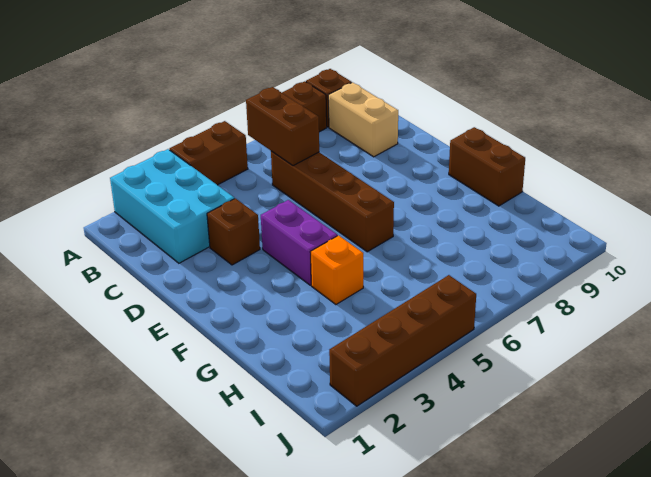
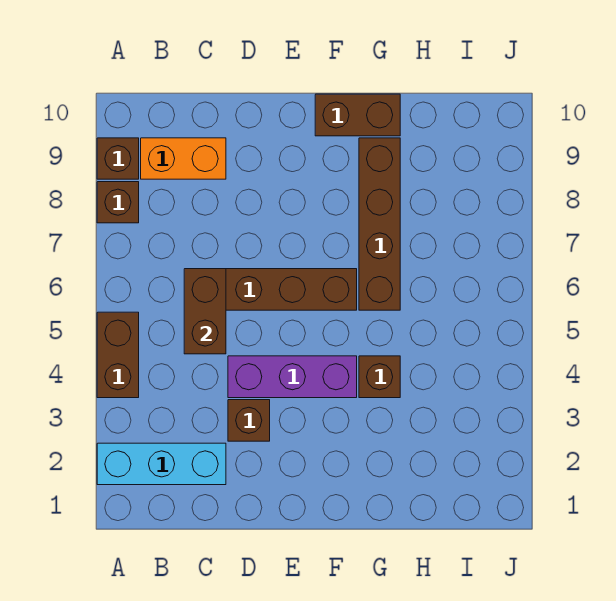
cyan brick A2:C3 level 1 -> cyan brick A2:C2 level 1
brown brick B6:C6 level 2 -> brown brick C5:C6 level 2
tan brick B9:C9 level 1 -> orange brick B9:C9 level 1
purple brick E4:F4 level 1 -> purple brick D4:F4 level 1
orange brick G4 level 1 -> brown brick G4 level 1
brown brick J2:J5 level 1 -> brown brick G6:G9 level 1

